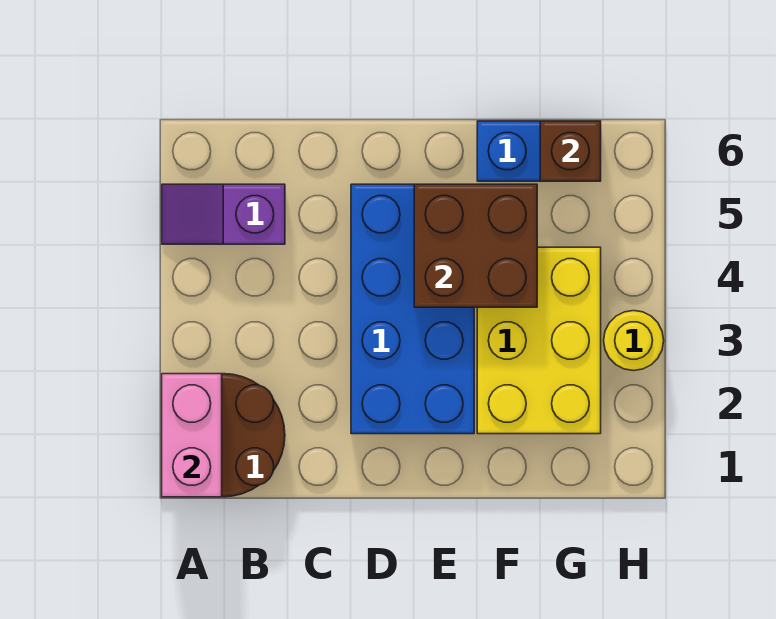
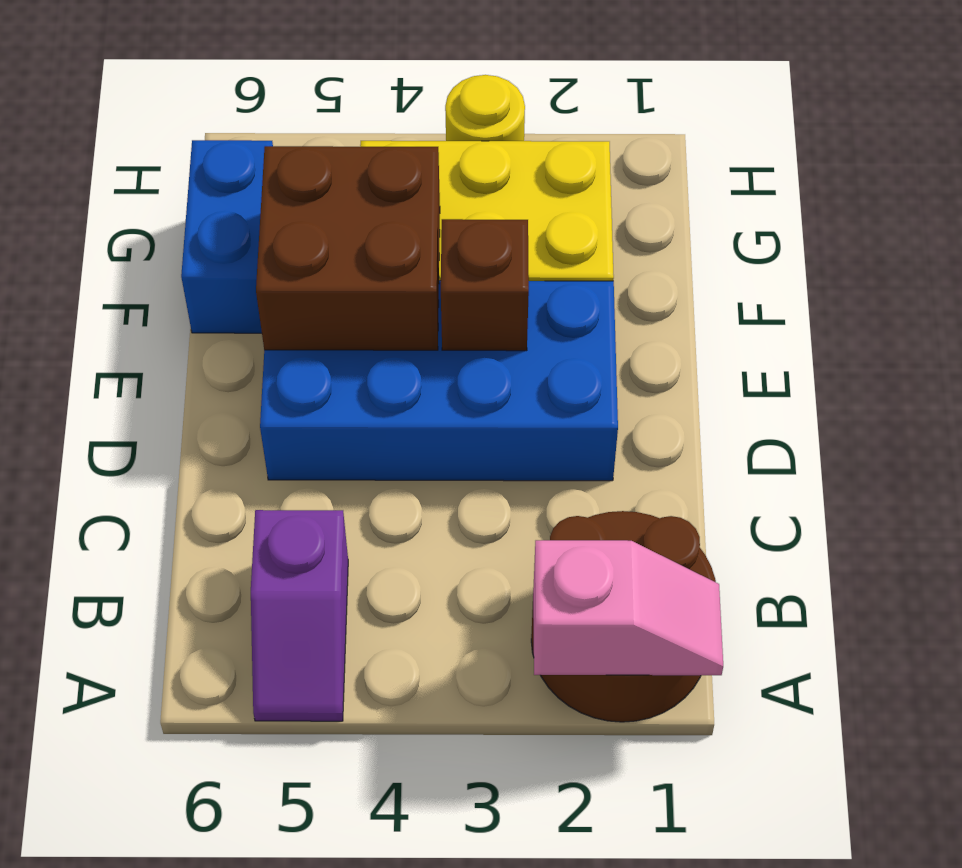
pink brick A1:A2 level 2 -> pink slope A1:A2 level 2 top 2
brown brick G6 level 2 -> brown brick E3 level 2

